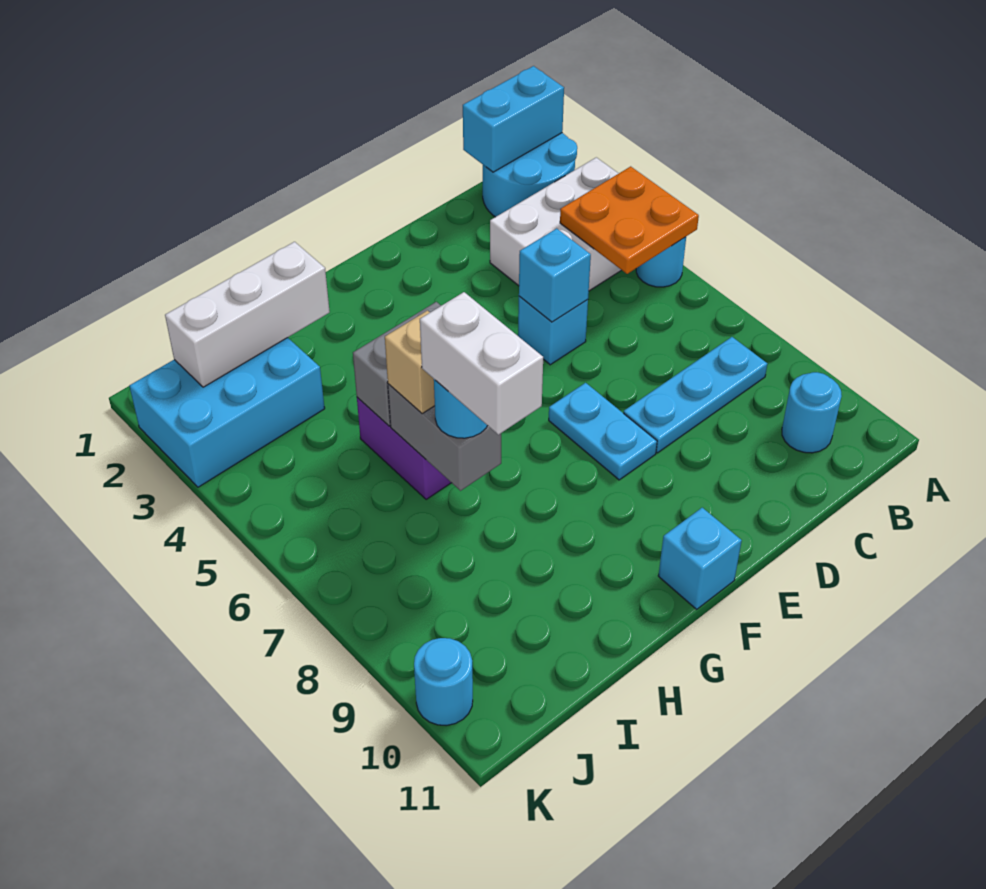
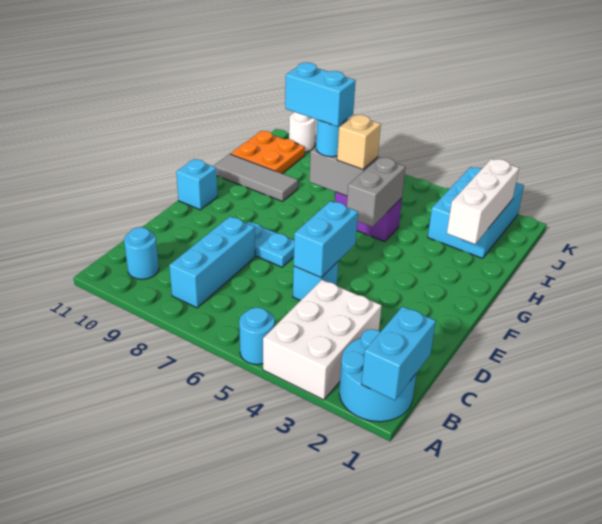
orange plate A4:B5 level 2 -> orange plate I10:J11 level 1
cyan plate B8:D8 level 1 -> cyan brick B8:D8 level 1
cyan brick D5 level 2 -> cyan brick D5:E5 level 2
white brick H7:H8 level 4 -> cyan brick H7:H8 level 4
none -> grey tile H9:H11 level 1
cyan round brick K10 level 1 -> white round brick K10 level 1

